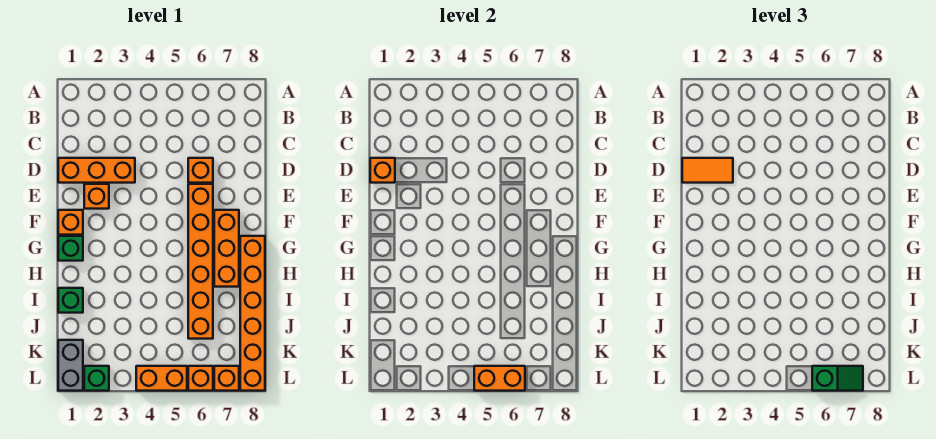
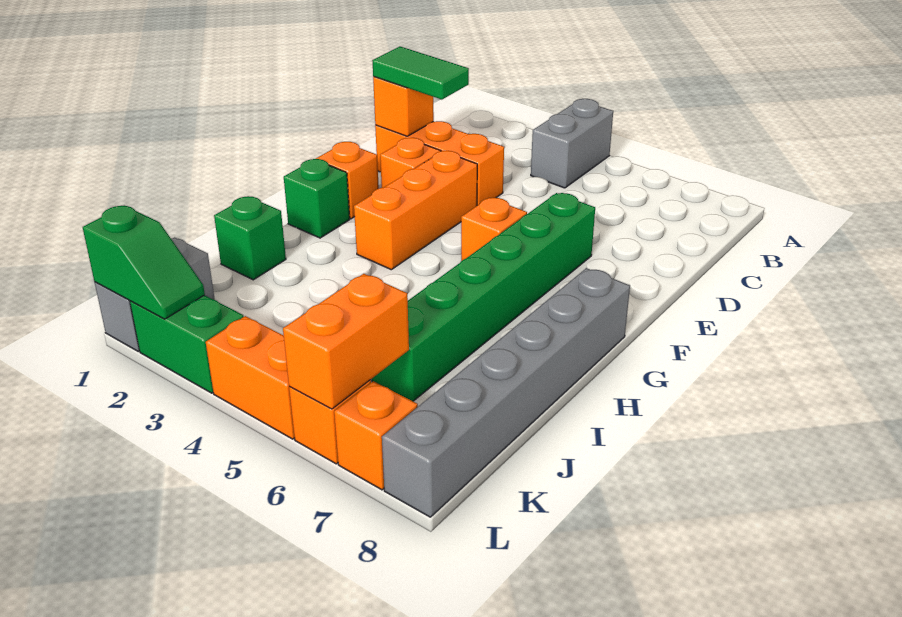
none -> grey brick A4:B4 level 1
orange tile D1:D2 level 3 -> green tile D1:D2 level 3
orange brick D6 level 1 -> orange brick F5 level 1
orange brick E6:J6 level 1 -> green brick E6:J6 level 1
orange brick F7:H7 level 1 -> orange brick E3:G3 level 1
orange brick G8:L8 level 1 -> grey brick G8:L8 level 1
green brick L2 level 1 -> green brick L2:L3 level 1
orange brick L5:L6 level 2 -> orange brick K6:L6 level 2
green slope L6:L7 level 3 top 6 -> green slope L1:L2 level 2 top 1

